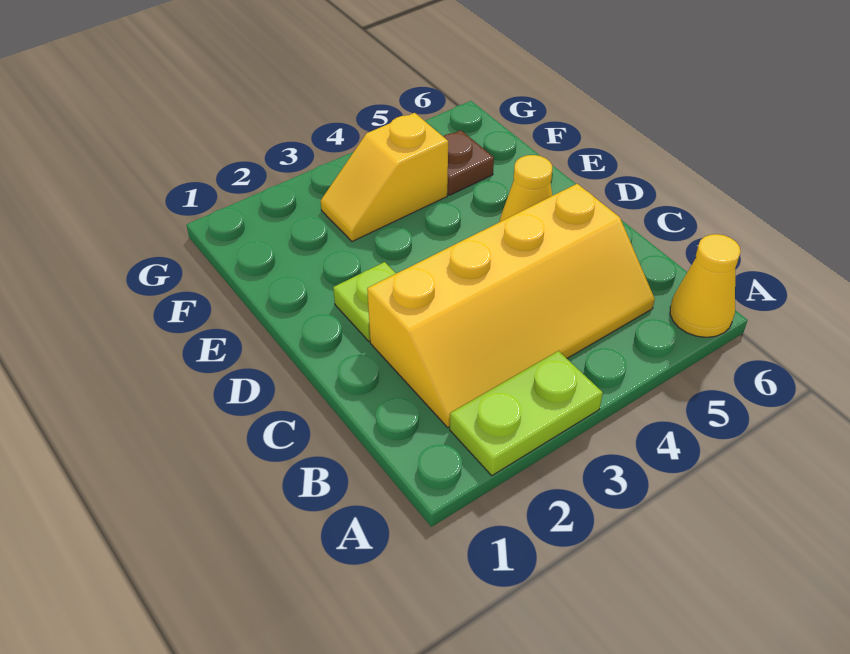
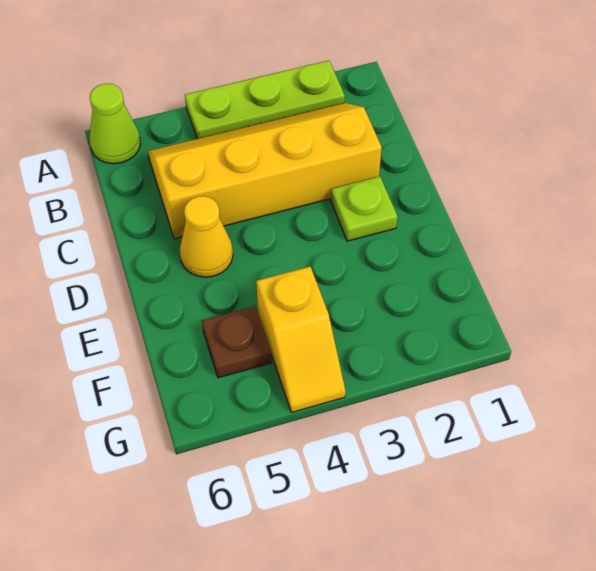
lime plate A2:A3 level 1 -> lime plate A2:A4 level 1
yellow cone A6 level 1 -> lime cone A6 level 1
yellow slope F3:F4 level 1 top 4 -> yellow slope F4:G4 level 1 top F

